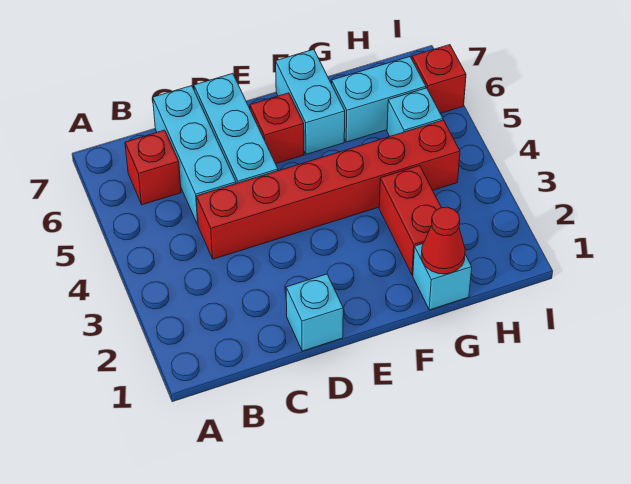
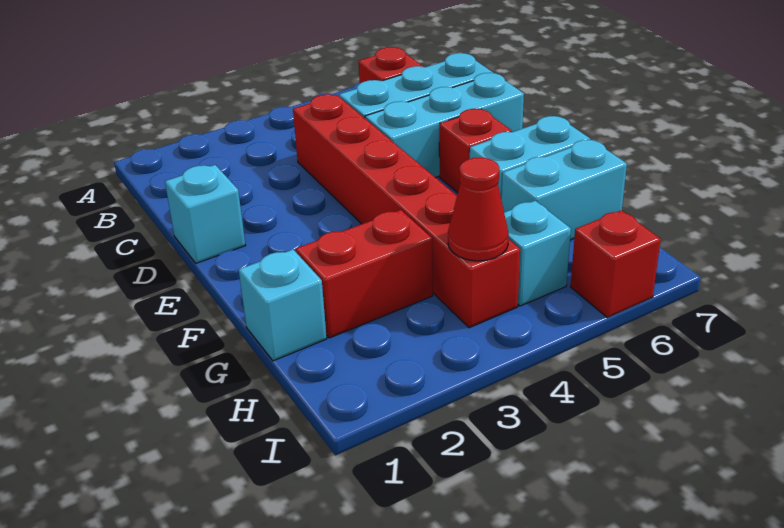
red cone G1 level 2 -> red cone H4 level 2
cyan brick G6:H6 level 1 -> cyan brick G6:G7 level 1

